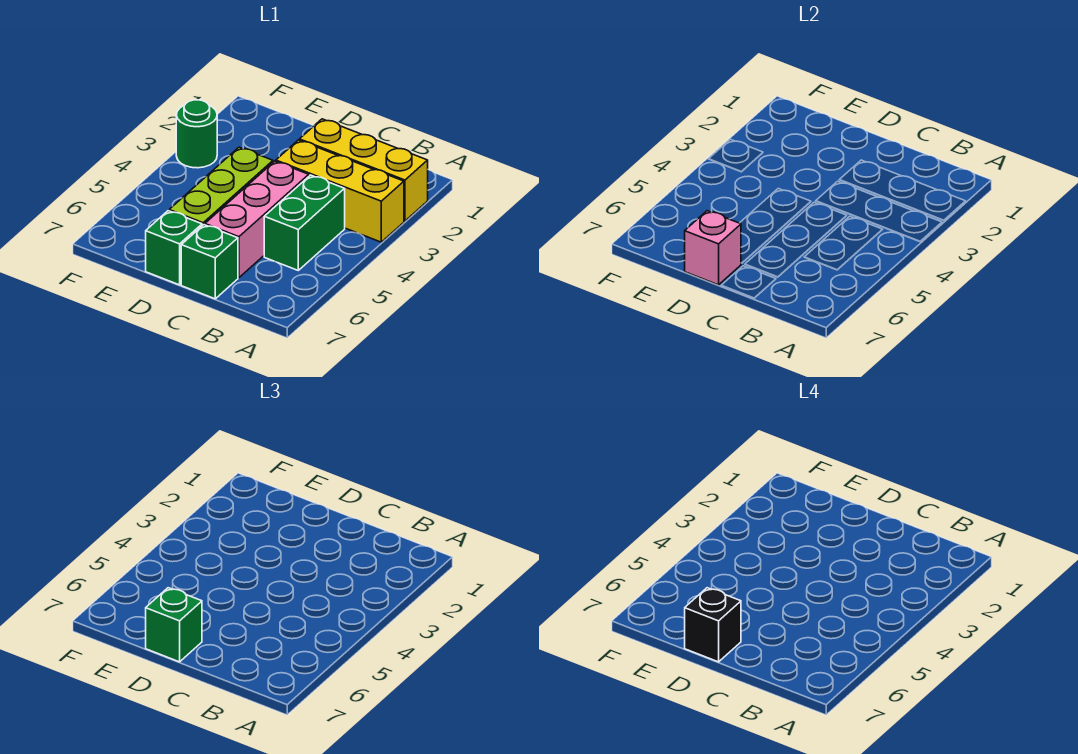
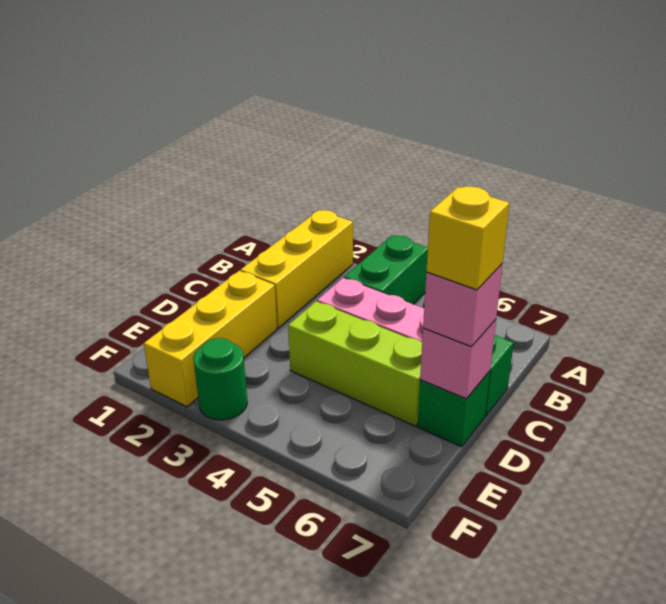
yellow brick A3:C3 level 1 -> yellow brick D2:F2 level 1
green brick B4:B5 level 1 -> green brick A4:B4 level 1
green brick D7 level 3 -> pink brick D7 level 3
black brick D7 level 4 -> yellow brick D7 level 4

